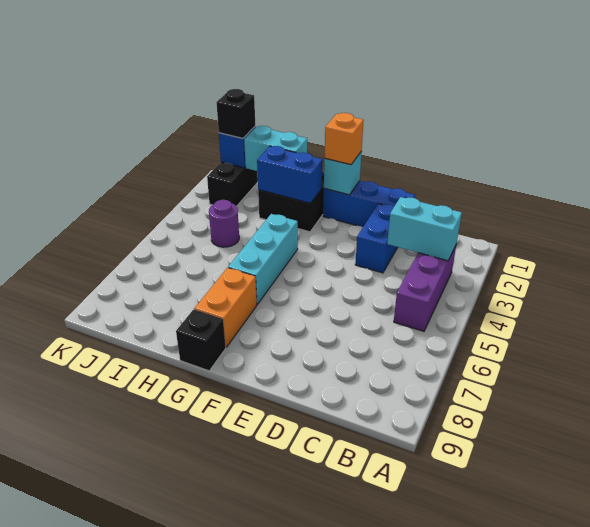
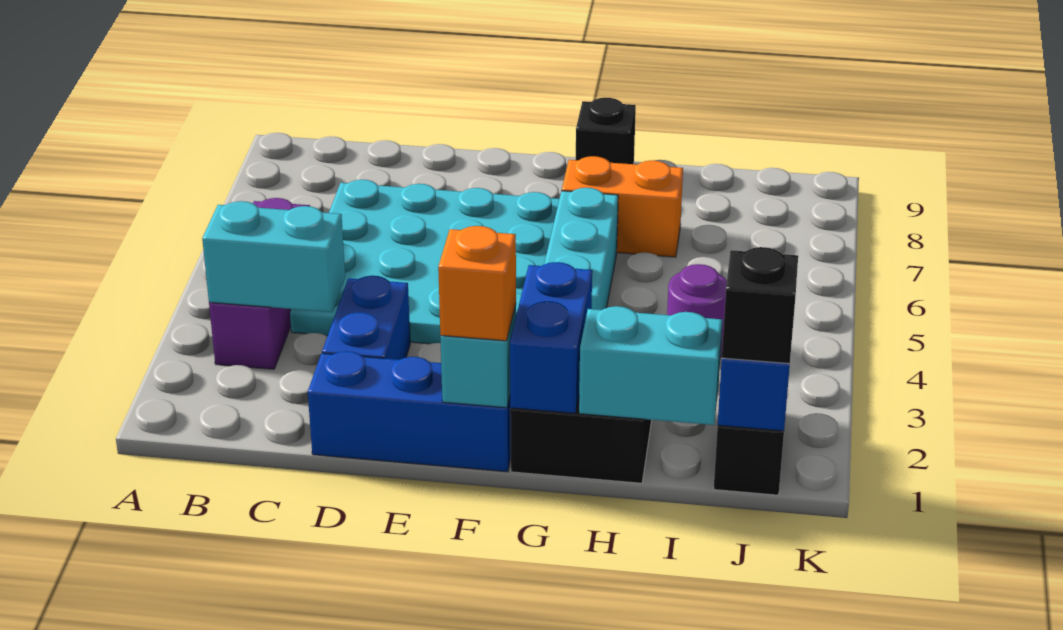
none -> cyan plate C4:F7 level 1
blue brick G2:H2 level 2 -> blue brick G1:G2 level 2
orange brick G7:G8 level 1 -> orange brick G7:H7 level 1

